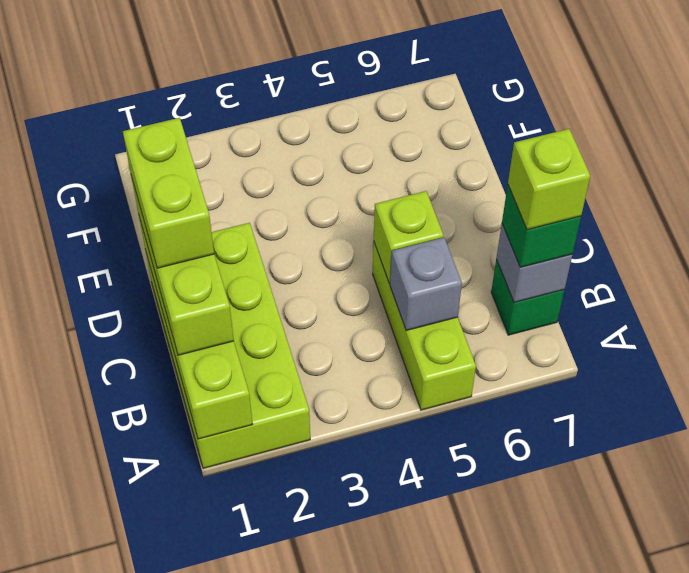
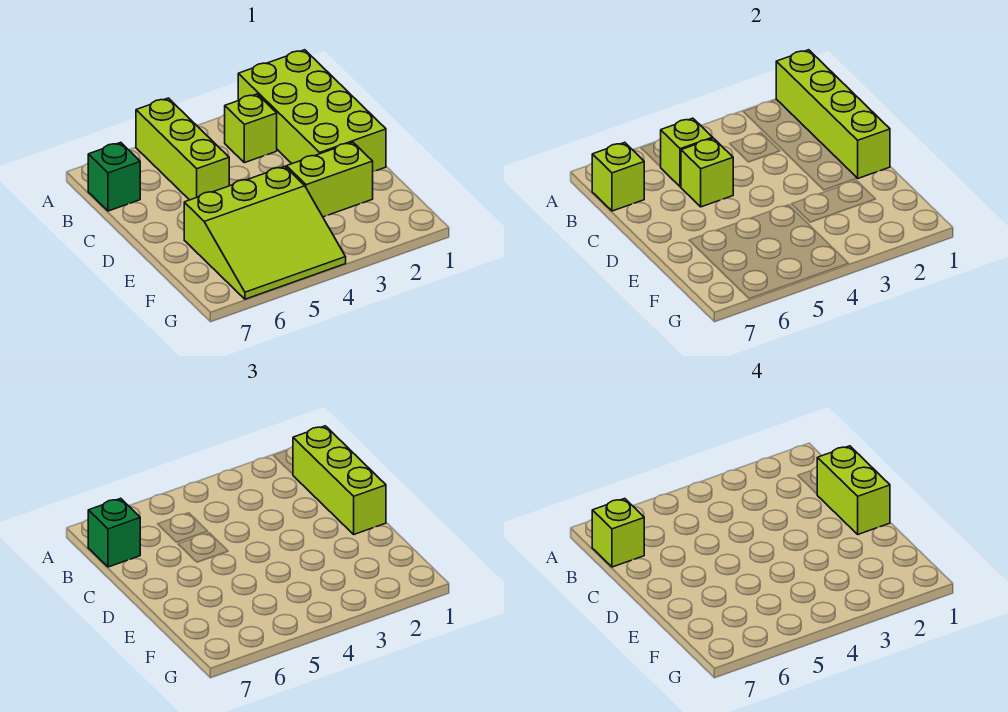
none -> lime brick B3 level 1
grey brick B5 level 2 -> lime brick B5 level 2
grey brick B7 level 2 -> lime brick B7 level 2
none -> lime brick E2:E3 level 1
none -> lime slope E4:G6 level 1 top E

